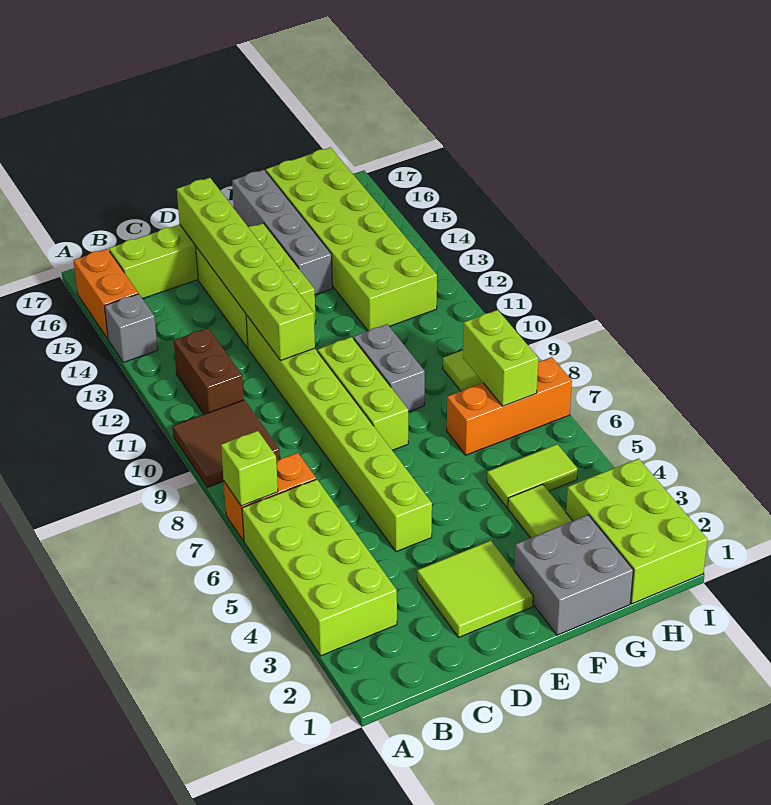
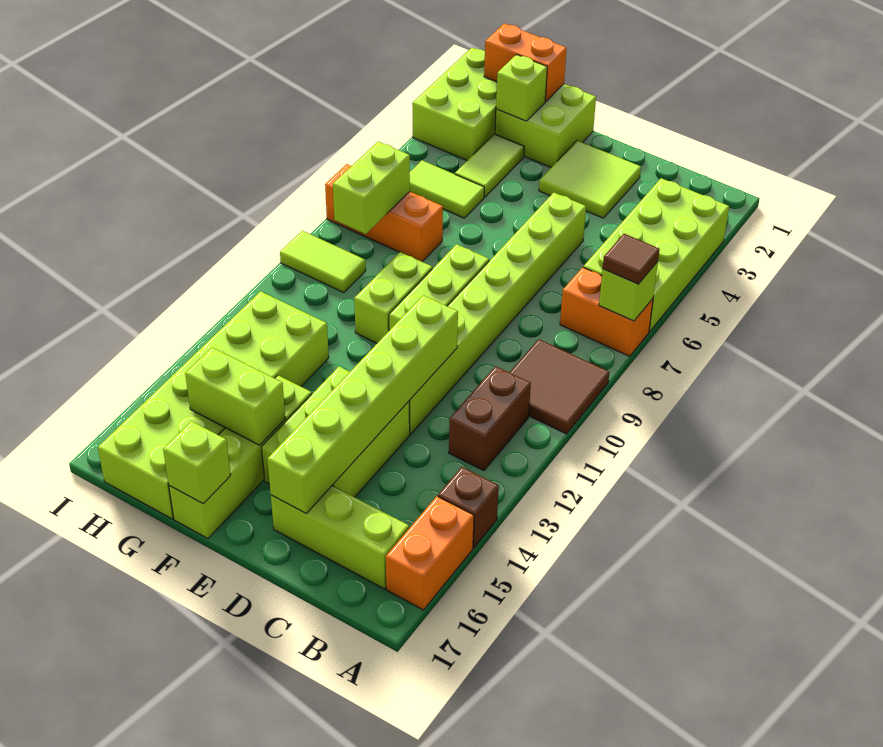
none -> brown tile A7 level 3
grey brick A14 level 1 -> brown brick A14 level 1
grey brick F1:G2 level 1 -> lime brick F1:G2 level 1
grey brick F9:F10 level 1 -> lime brick F9:F10 level 1
grey brick F14:F17 level 1 -> lime brick F14:F17 level 1
none -> lime brick F15:G15 level 2
none -> lime brick F17 level 2
none -> orange brick G1:H1 level 2
none -> lime brick G2 level 2

